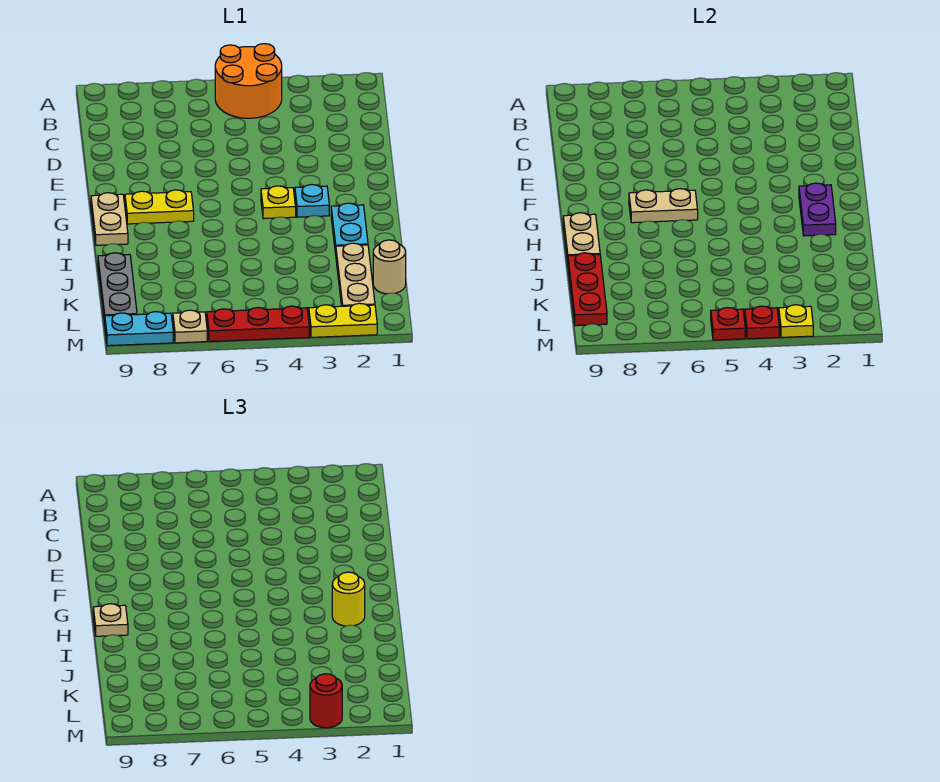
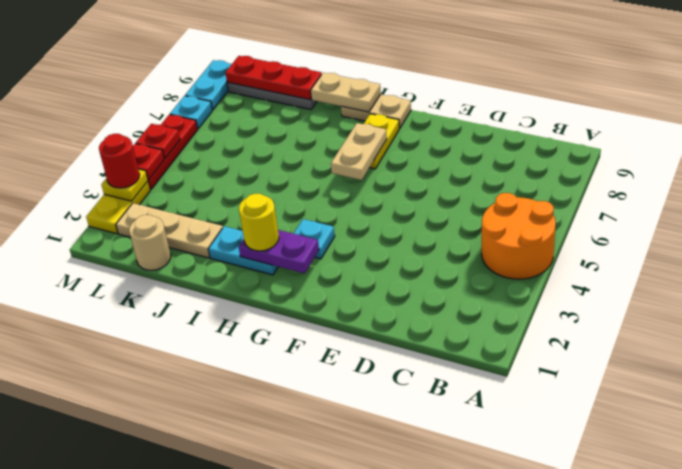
yellow plate G4 level 1 -> none
tan plate H9 level 3 -> none
tan plate M7 level 1 -> cyan plate M7 level 1

